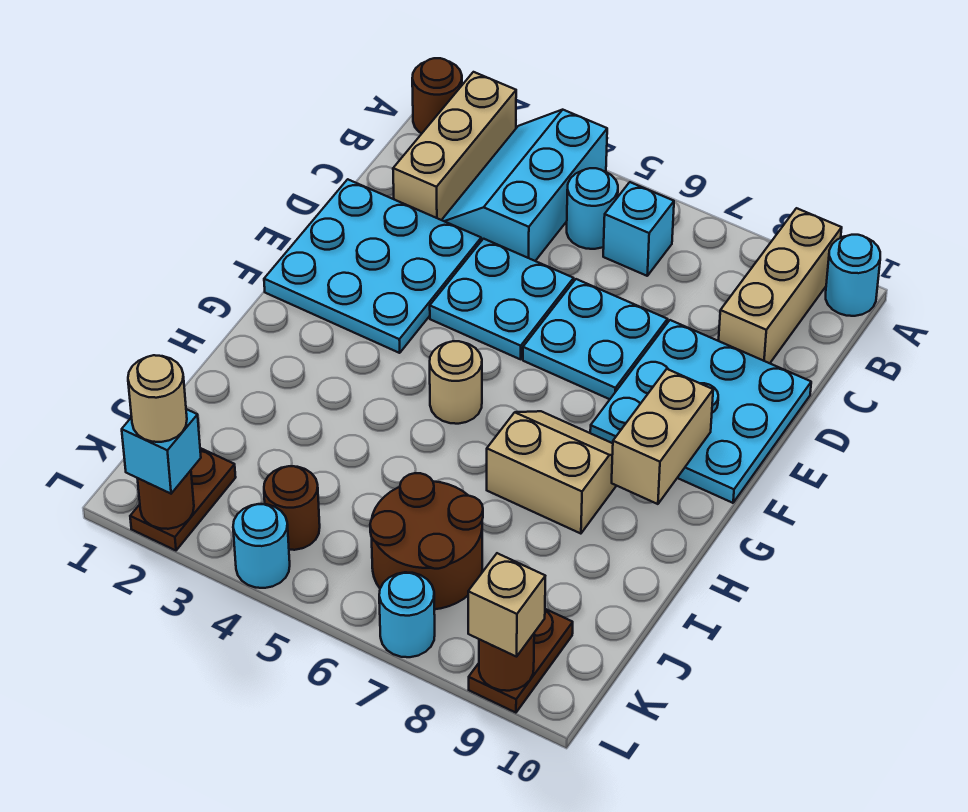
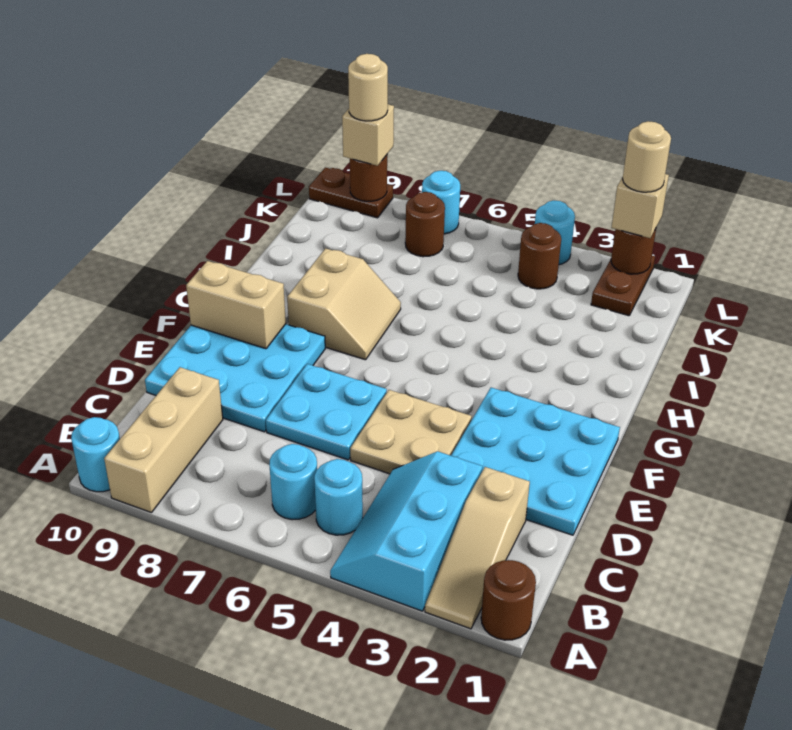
tan brick A2:C2 level 1 -> tan slope A2:C2 level 1 top C
cyan slope A3:C4 level 1 top 4 -> cyan slope A3:C4 level 1 top 3
cyan brick B6 level 1 -> cyan round brick B6 level 1
cyan plate D4:E5 level 1 -> tan plate D4:E5 level 1
tan brick F9:G9 level 2 -> tan brick F9:F10 level 2
tan round brick G5 level 1 -> tan round brick L9 level 4
tan slope G7:H8 level 1 top H -> tan slope G7:H8 level 1 top 8
brown round brick J6:K7 level 1 -> brown round brick K7 level 1
brown plate K9:L9 level 1 -> brown plate L9:L10 level 1
cyan brick L2 level 3 -> tan brick L2 level 3

